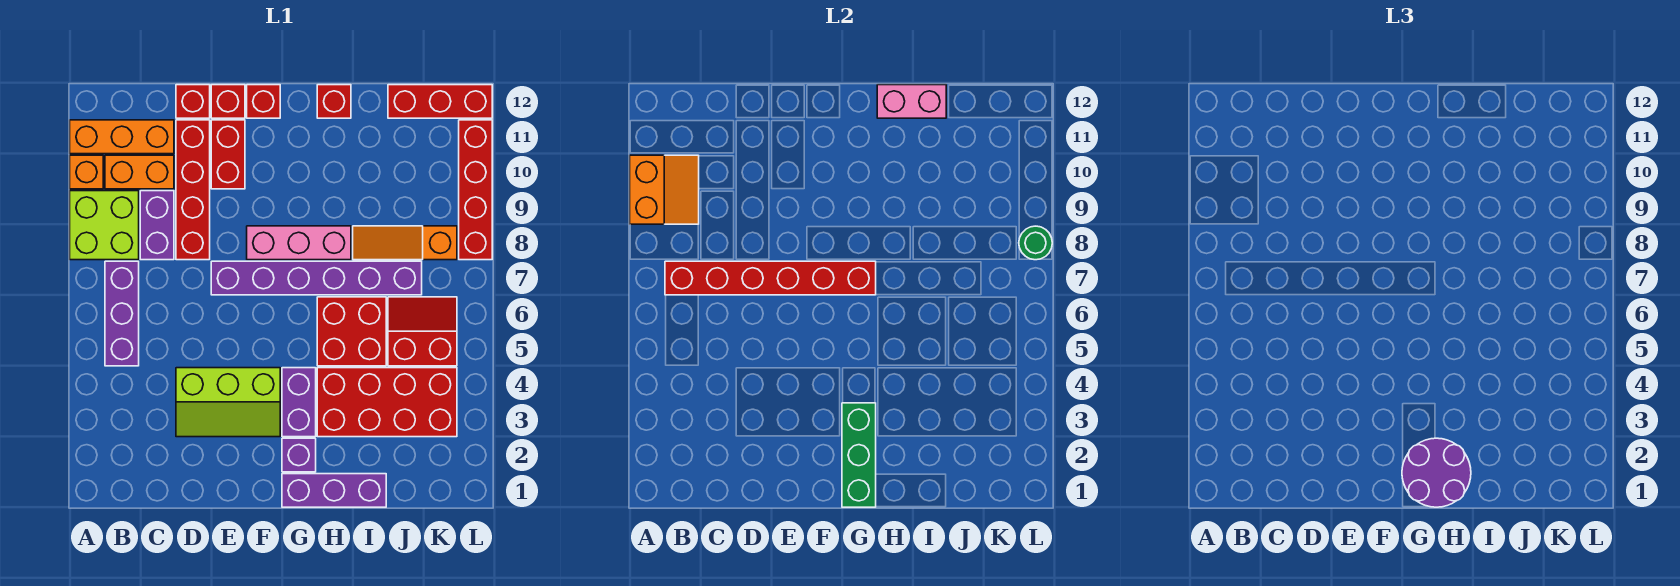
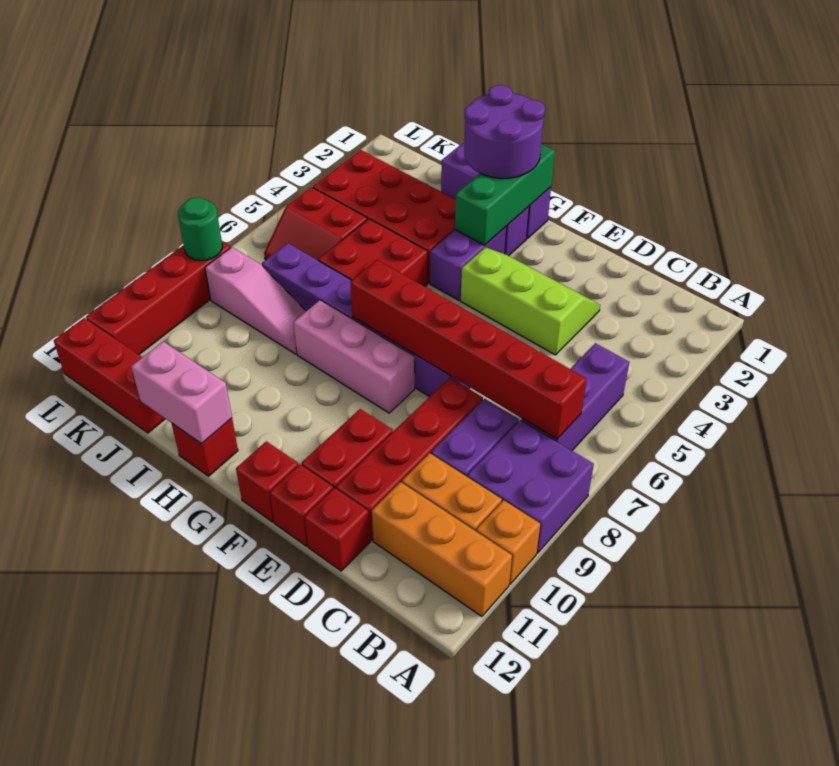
lime brick A8:B9 level 1 -> purple brick A8:B9 level 1
orange slope A9:B10 level 2 top A -> none
orange slope I8:K8 level 1 top K -> pink slope I8:K8 level 1 top K

